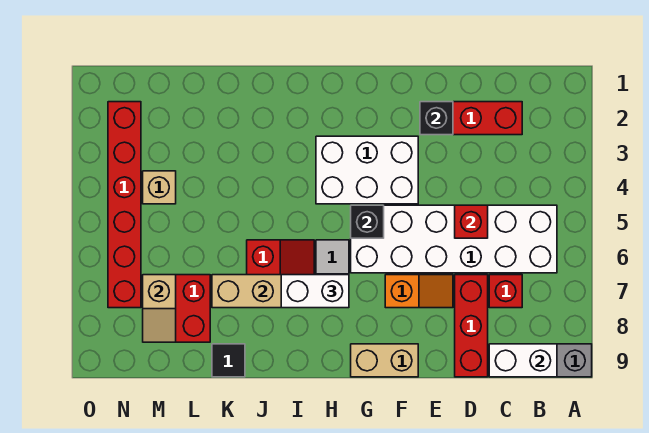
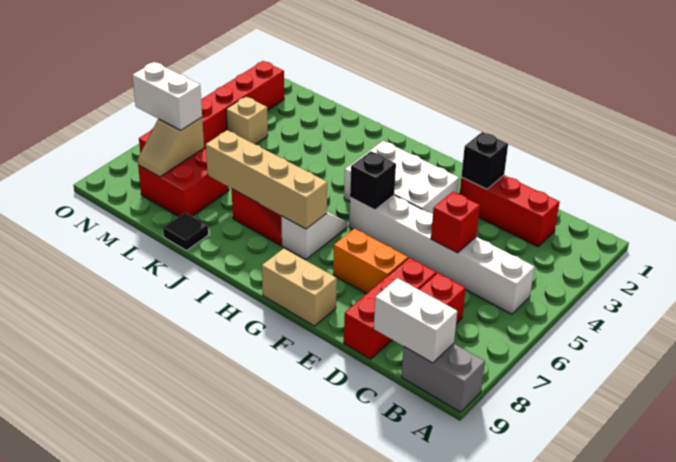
white brick B5:G6 level 1 -> white brick B5:G5 level 1
orange slope E7:F7 level 1 top F -> orange brick E7:F7 level 1
white brick H7:I7 level 3 -> white brick M7:N7 level 3

